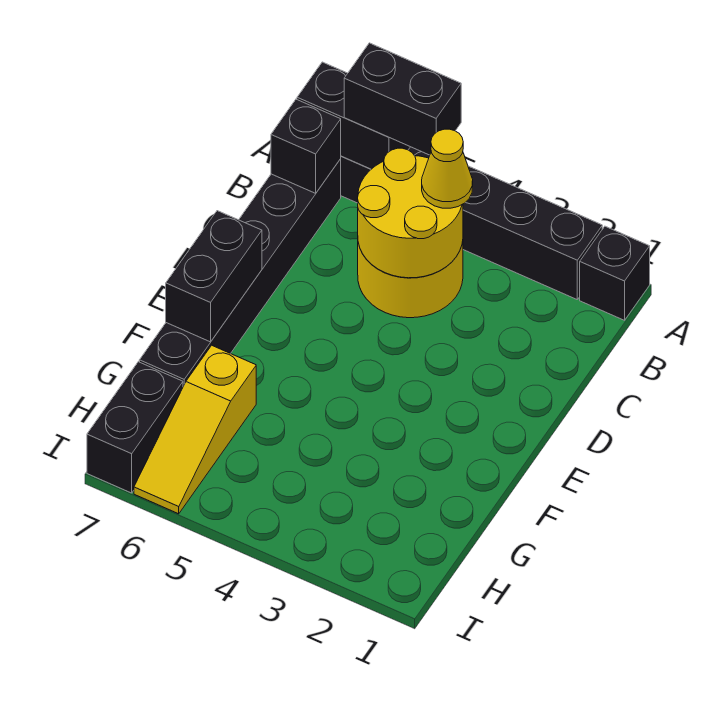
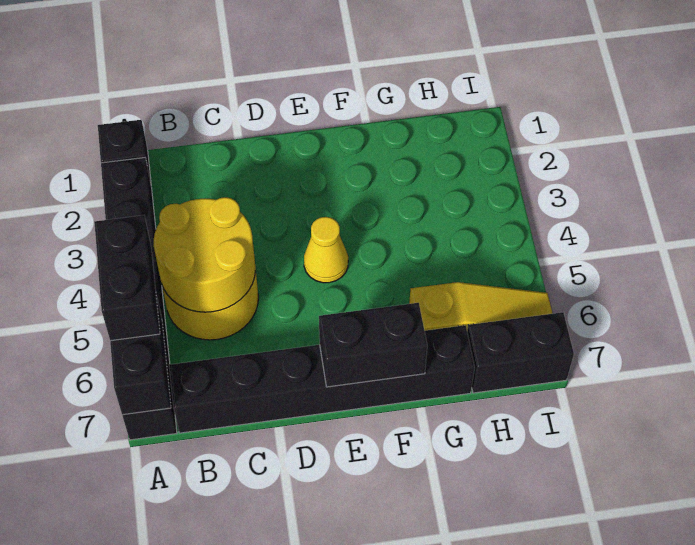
yellow cone B4 level 3 -> yellow cone E4 level 1
black brick B7 level 2 -> none

